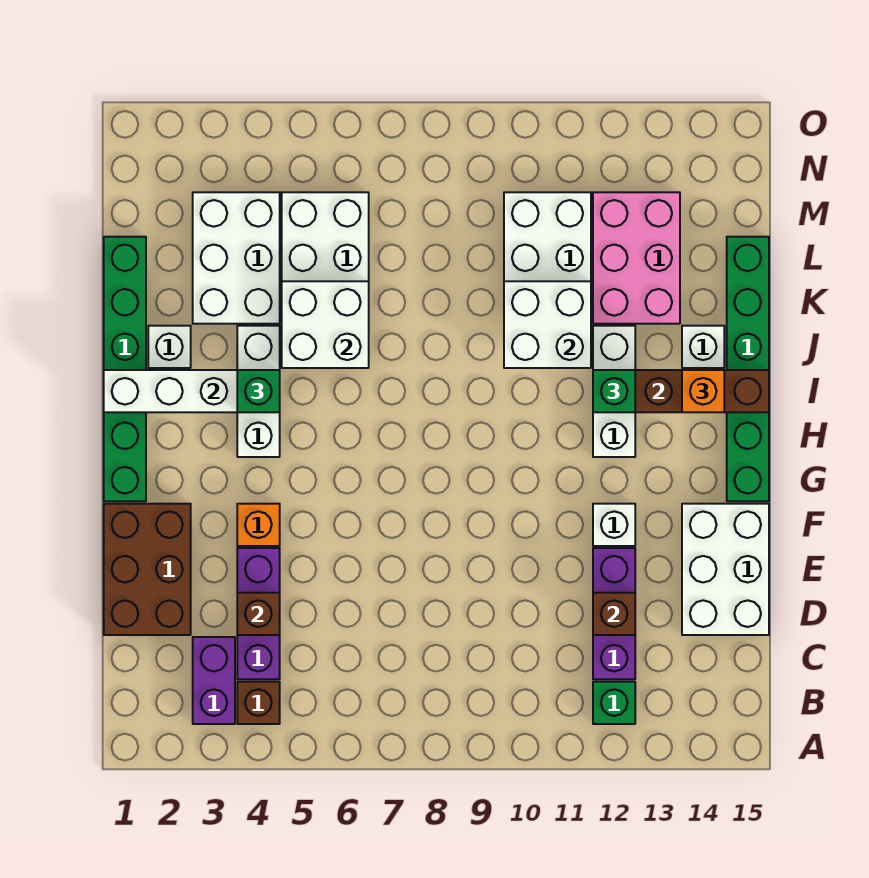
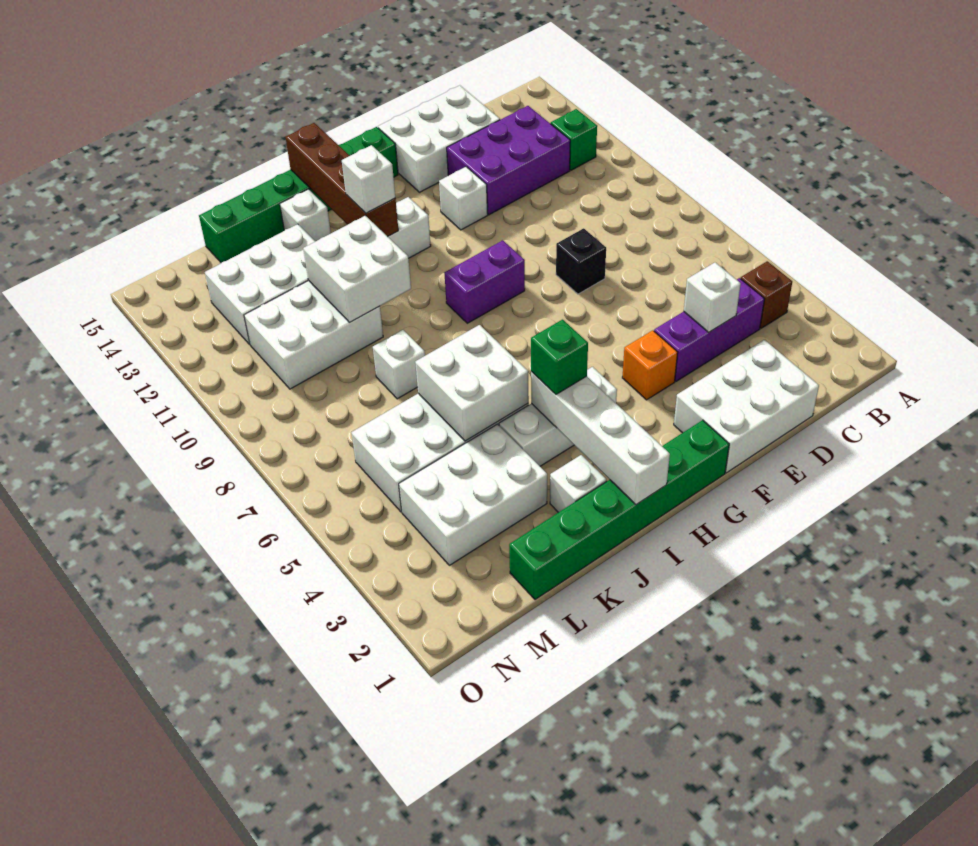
purple brick B3:C3 level 1 -> purple brick G9:H9 level 1
purple brick C12:E12 level 1 -> purple brick C12:E13 level 1
brown brick D1:F2 level 1 -> white brick D1:F2 level 1
brown brick D4 level 2 -> white brick D4 level 2
brown brick D12 level 2 -> none
none -> black brick E8 level 1
green brick I12 level 3 -> white brick I12 level 3
orange brick I14 level 3 -> none
none -> white brick K8 level 1
pink brick K12:M13 level 1 -> white brick K12:M13 level 1

